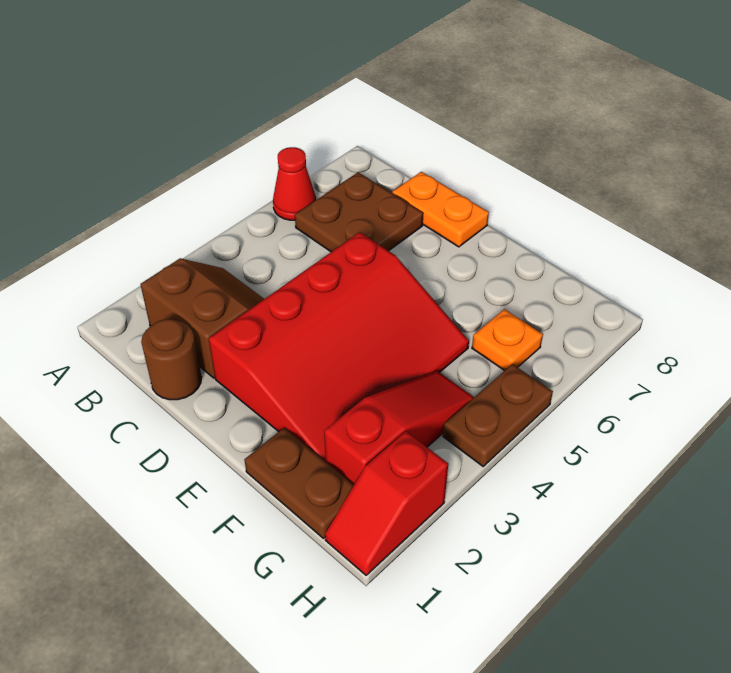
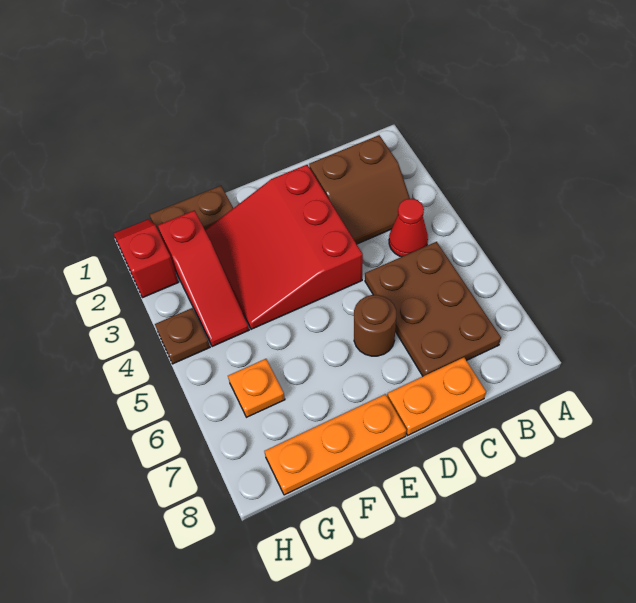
red cone A6 level 1 -> red cone B4 level 1
brown plate B6:C7 level 1 -> brown plate B5:C7 level 1
brown round brick C1 level 1 -> brown round brick D6 level 1
red slope D2:F5 level 1 top D -> red slope D2:F4 level 1 top D
none -> orange plate E8:G8 level 1
brown plate H4:H5 level 1 -> brown plate H4 level 1

